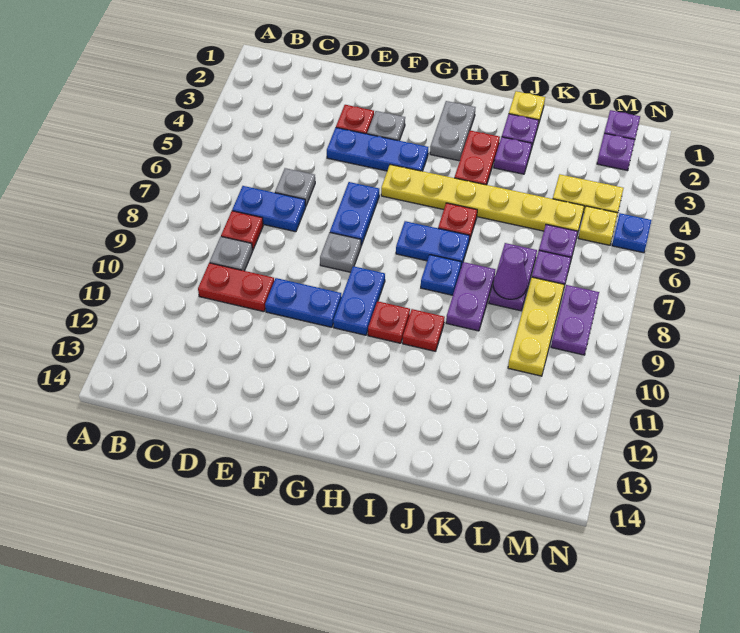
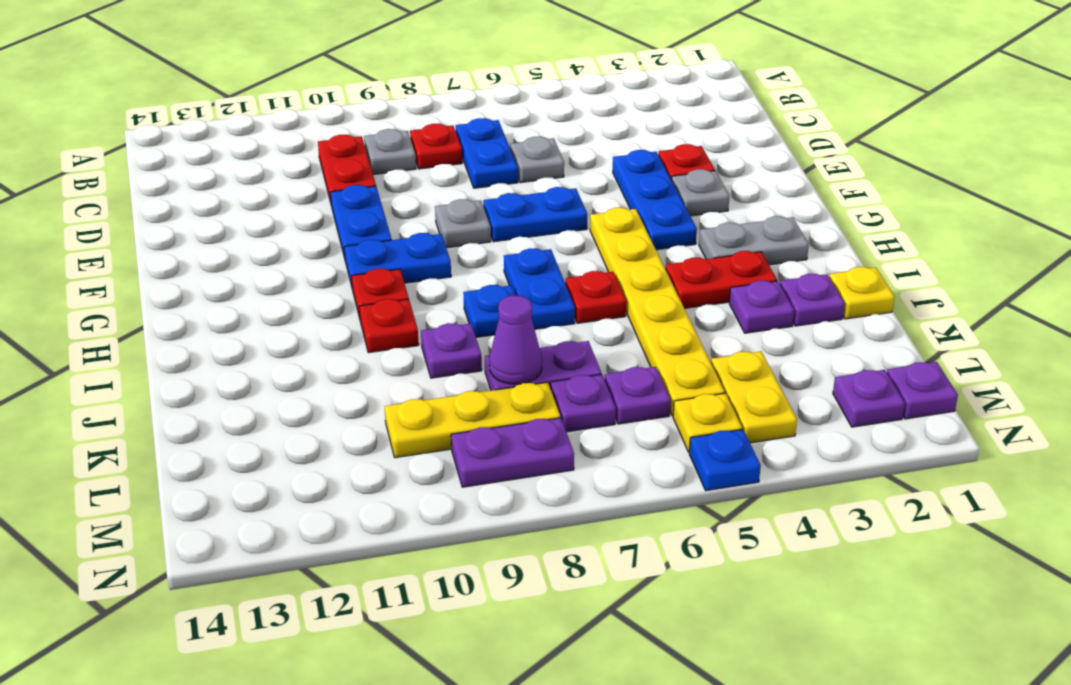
purple plate J8:J9 level 1 -> purple plate J9 level 1

